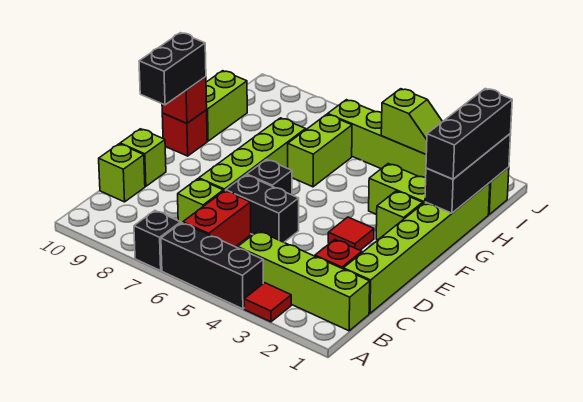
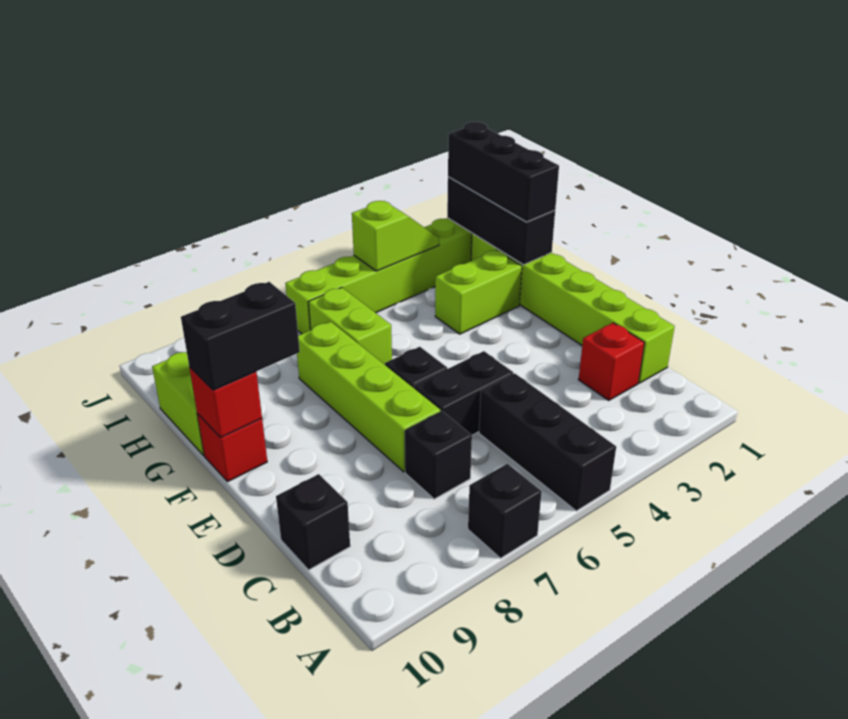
red tile A3 level 1 -> none
black brick A4:A6 level 1 -> black brick A5:C5 level 1
lime brick B1:B4 level 1 -> none
red brick B6:C6 level 1 -> none
lime brick C7 level 1 -> black brick C7 level 1
lime brick C10 level 1 -> black brick C10 level 1
lime brick D10 level 1 -> none
red tile E3 level 1 -> none
black brick E10:F10 level 3 -> black brick F9:F10 level 3
lime brick F2 level 1 -> none

